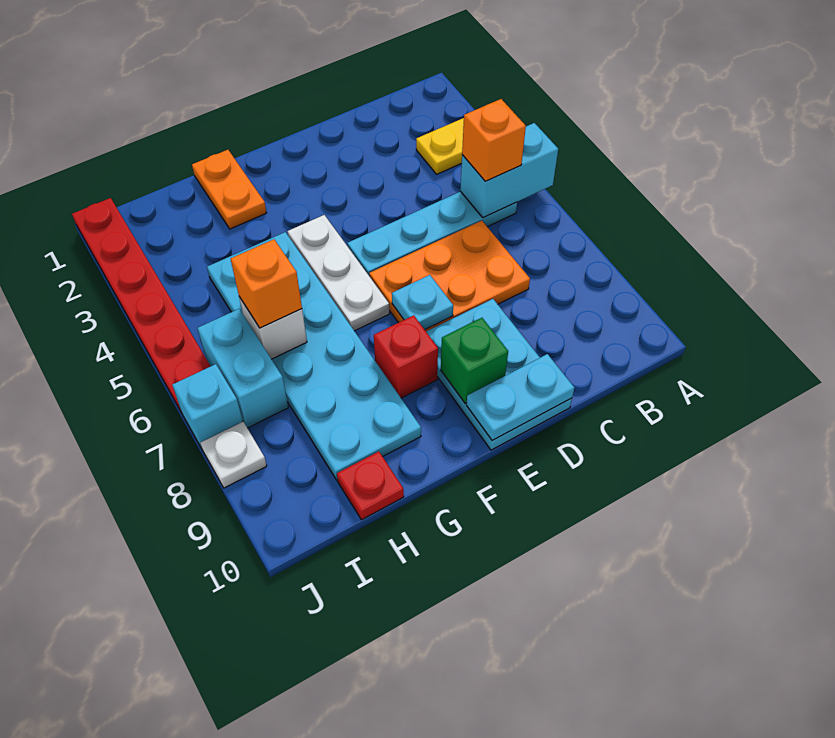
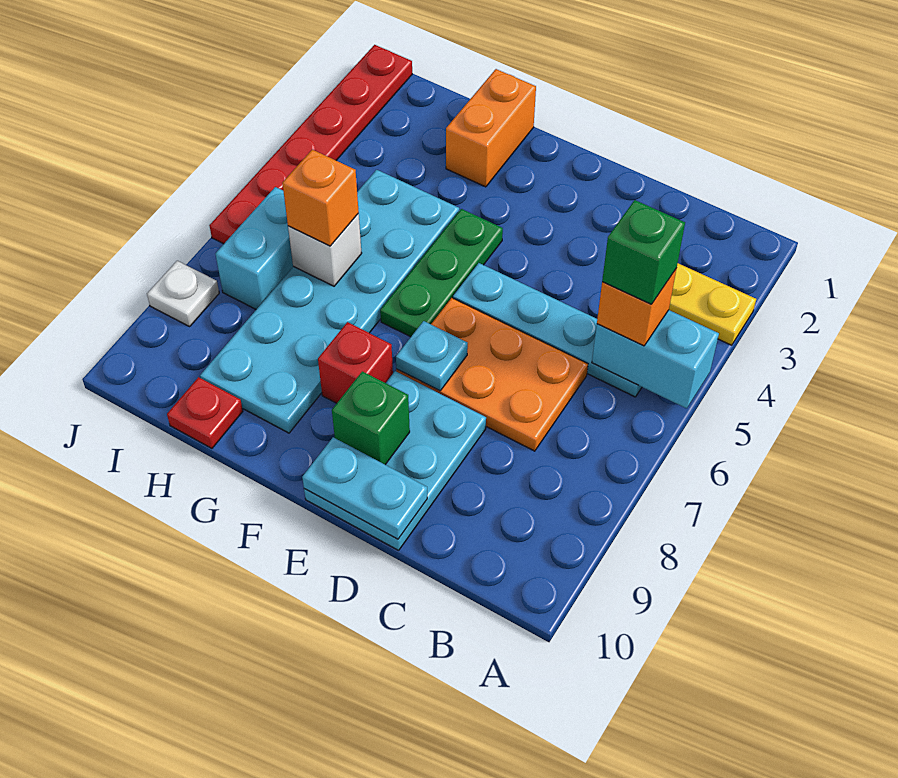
none -> green brick B5 level 4
white plate F4:F6 level 1 -> green plate F4:F6 level 1
orange plate G1:G2 level 1 -> orange brick G1:G2 level 1
cyan brick J7 level 1 -> none

